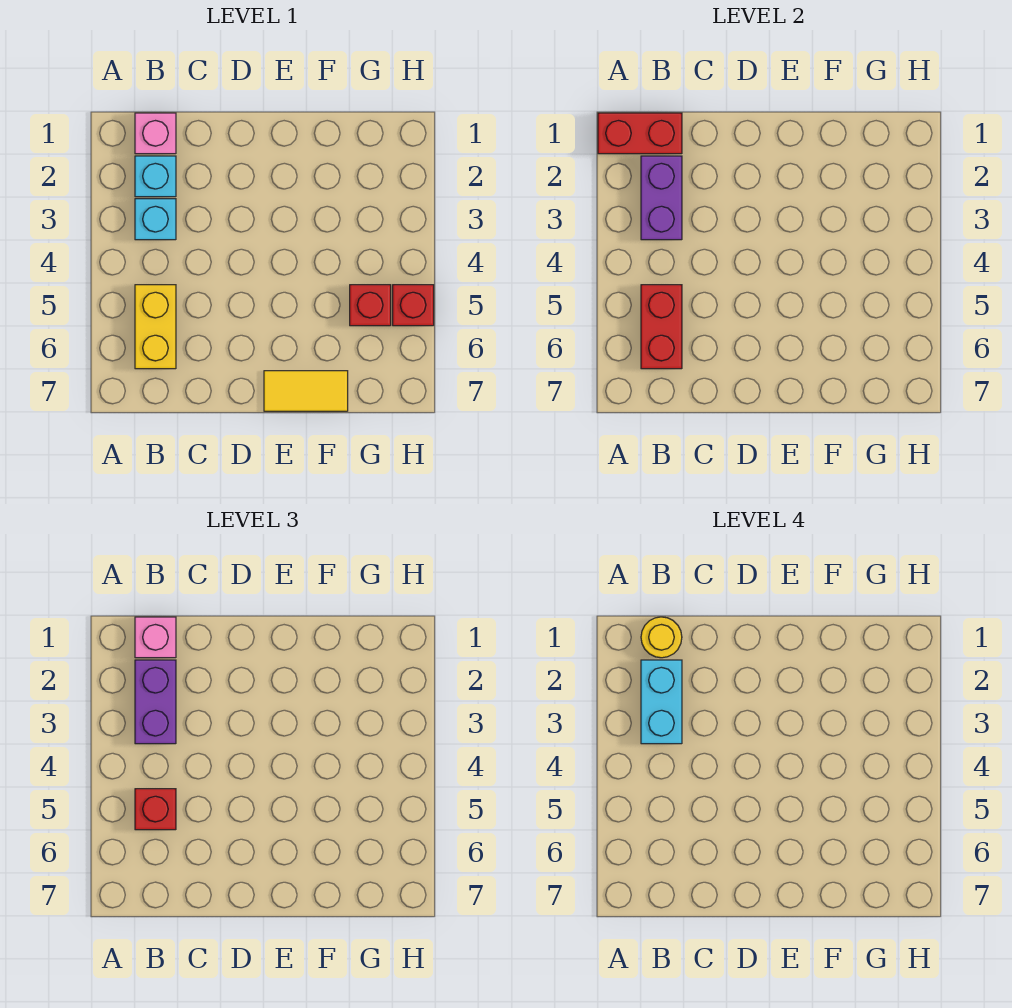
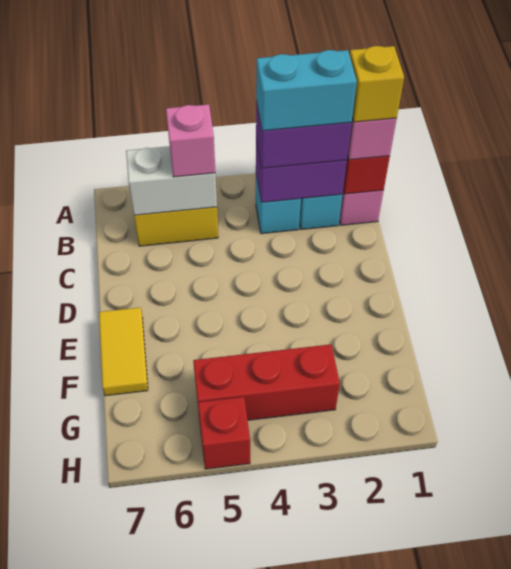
yellow round brick B1 level 4 -> yellow brick B1 level 4
red brick B5:B6 level 2 -> white brick B5:B6 level 2
red brick B5 level 3 -> pink brick B5 level 3
red brick G5 level 1 -> red brick G3:G5 level 1

